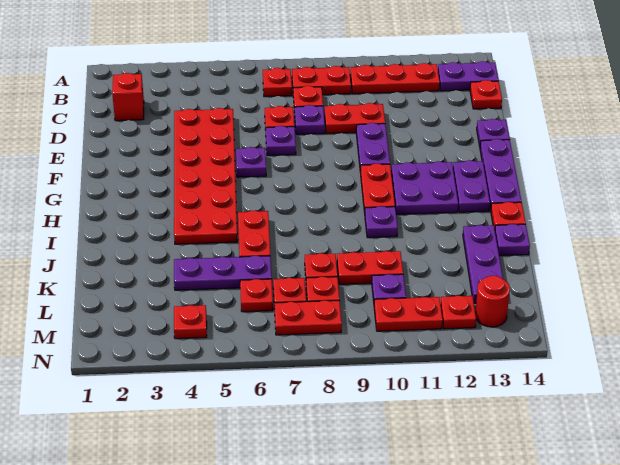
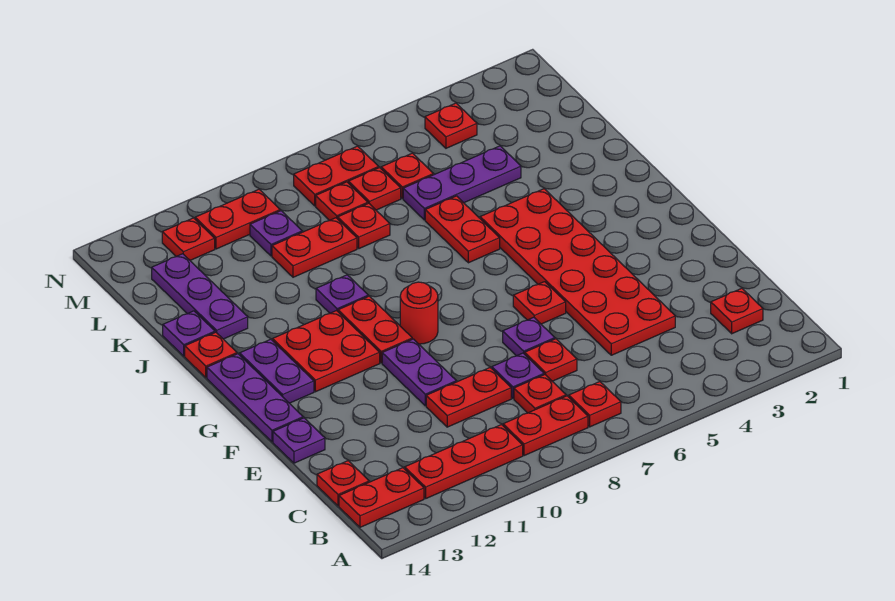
purple plate B13:B14 level 1 -> red plate B13:B14 level 1
red brick C2 level 1 -> red plate C2 level 1
purple plate F6 level 1 -> red plate F6 level 1
purple plate G11:H12 level 1 -> red plate G11:H12 level 1
red round brick M13 level 1 -> red round brick G9 level 1

